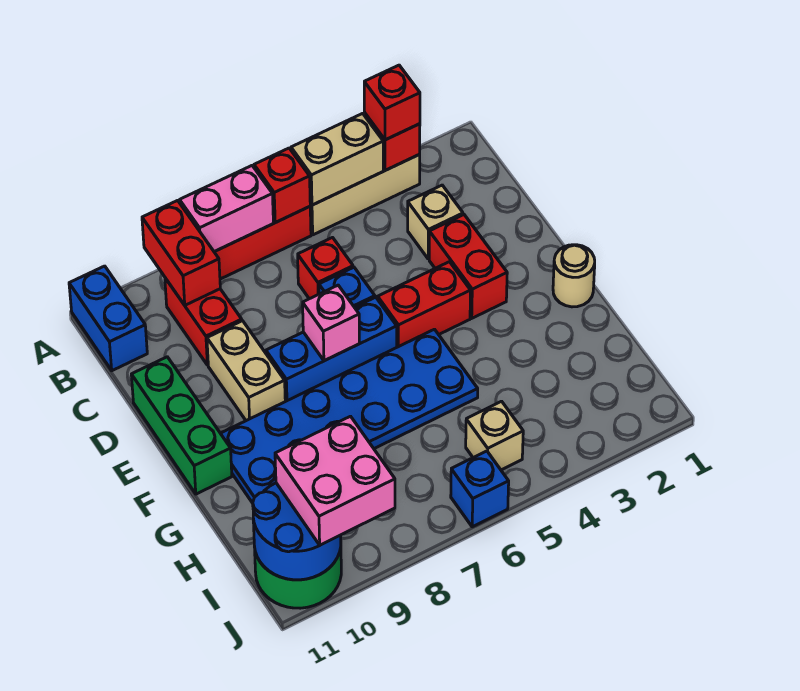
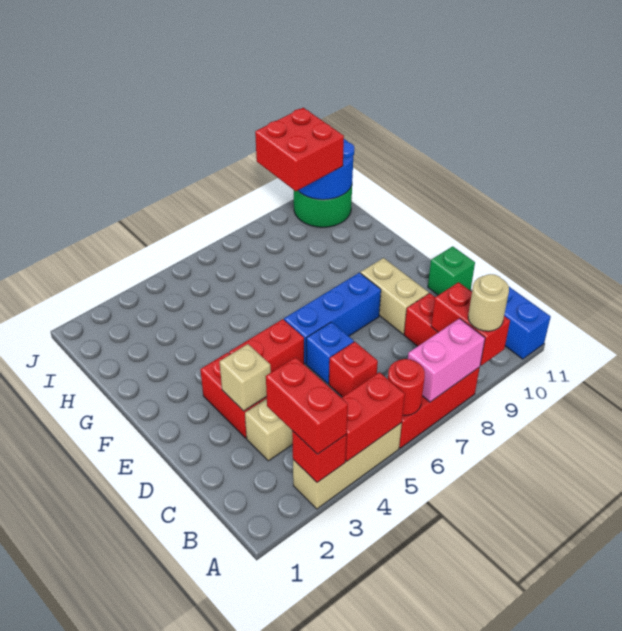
red brick A3 level 3 -> red brick A3:B3 level 3
tan brick A4:A5 level 2 -> red brick A4:A5 level 2
red brick A6 level 2 -> red round brick A6 level 2
green brick D11:F11 level 1 -> green brick D11 level 1
pink brick E7 level 2 -> none
tan round brick F1 level 1 -> tan round brick A9 level 3
blue plate F5:G10 level 1 -> none
tan brick I5 level 1 -> tan brick D3 level 2
pink brick I9:J10 level 3 -> red brick I9:J10 level 3
blue brick J6 level 1 -> none

